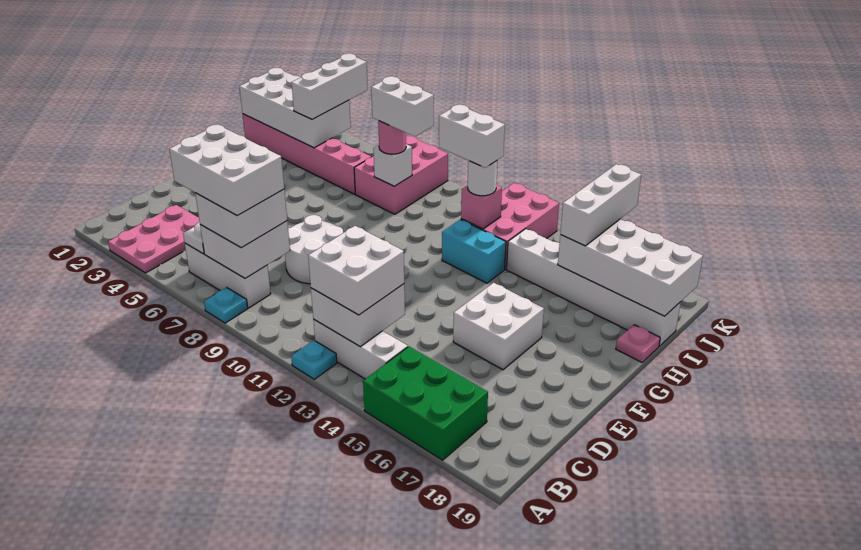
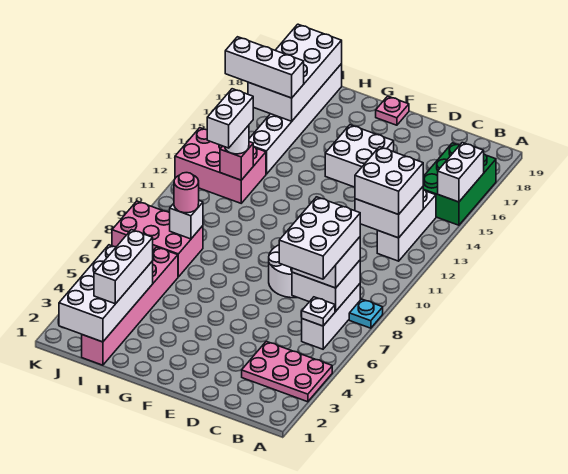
cyan plate A12 level 1 -> none
cyan brick H12:H13 level 1 -> none
pink plate H19 level 1 -> pink plate F19 level 1
white brick I4:K4 level 3 -> white brick I2:I4 level 3
white brick I8:I9 level 4 -> white brick A15:A16 level 2

